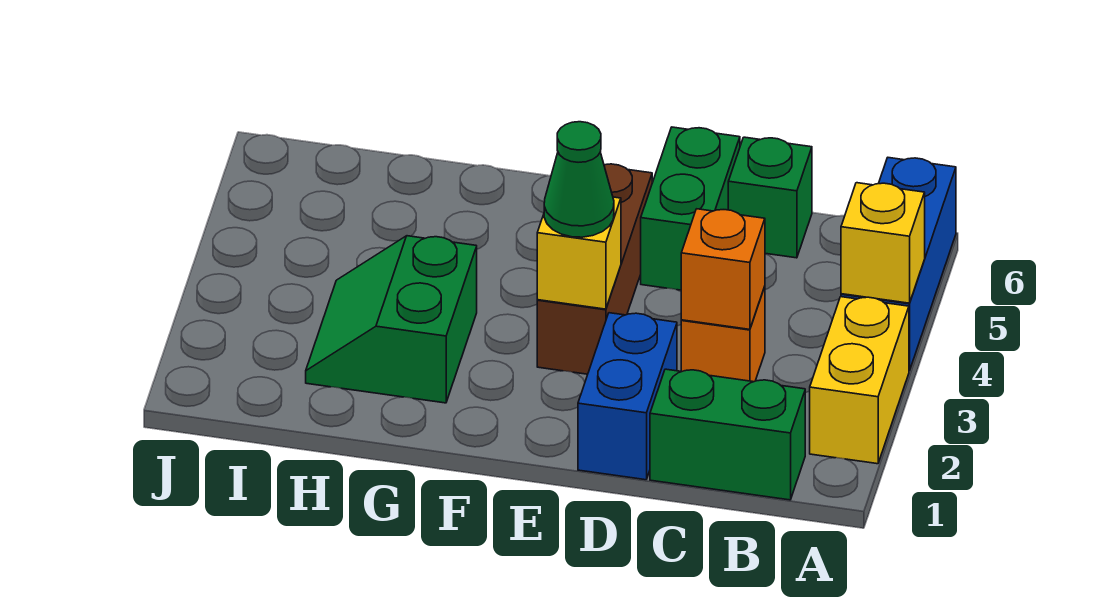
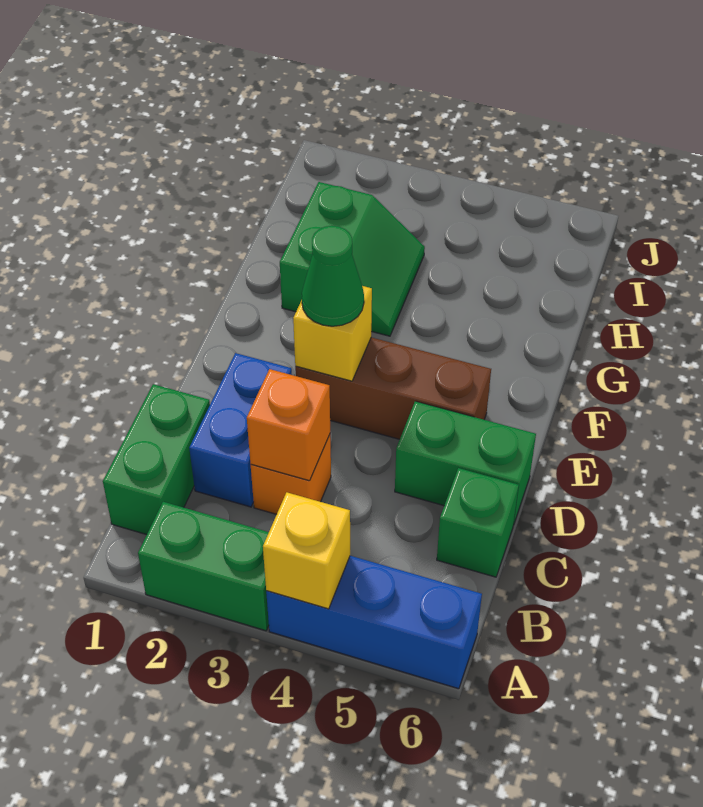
yellow brick A2:A3 level 1 -> green brick A2:A3 level 1
blue brick D1:D2 level 1 -> blue brick C2:D2 level 1
green slope G2:H3 level 1 top G -> green slope G2:H3 level 1 top 2

